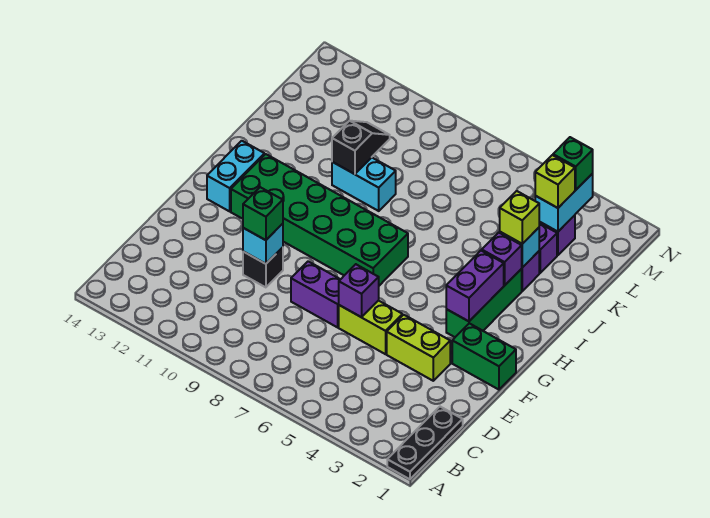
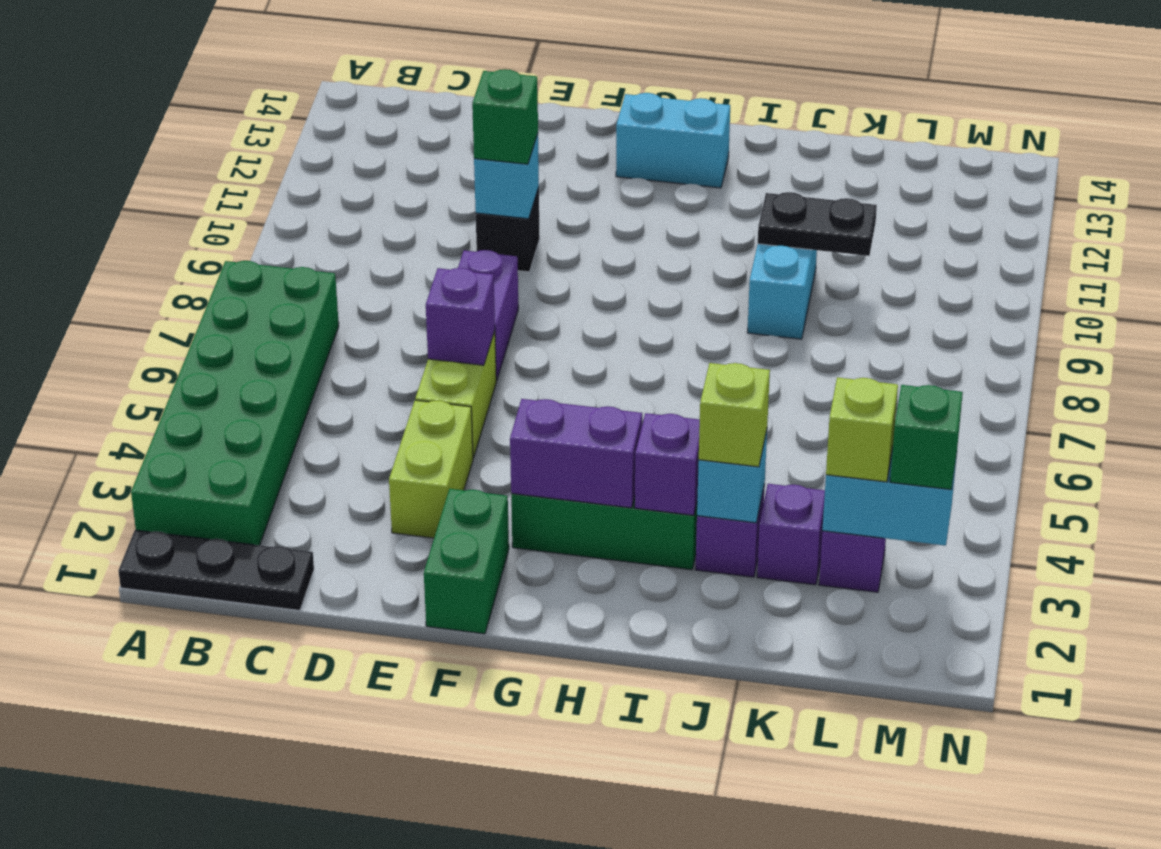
green brick G7:H12 level 1 -> green brick A2:B7 level 1
black slope J10:K10 level 2 top J -> black plate J10:K10 level 2

